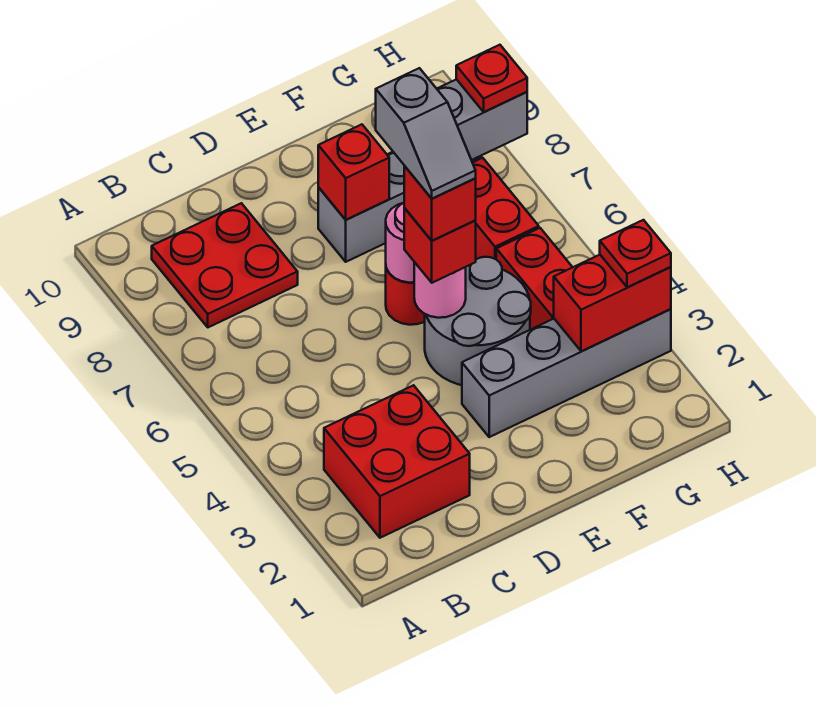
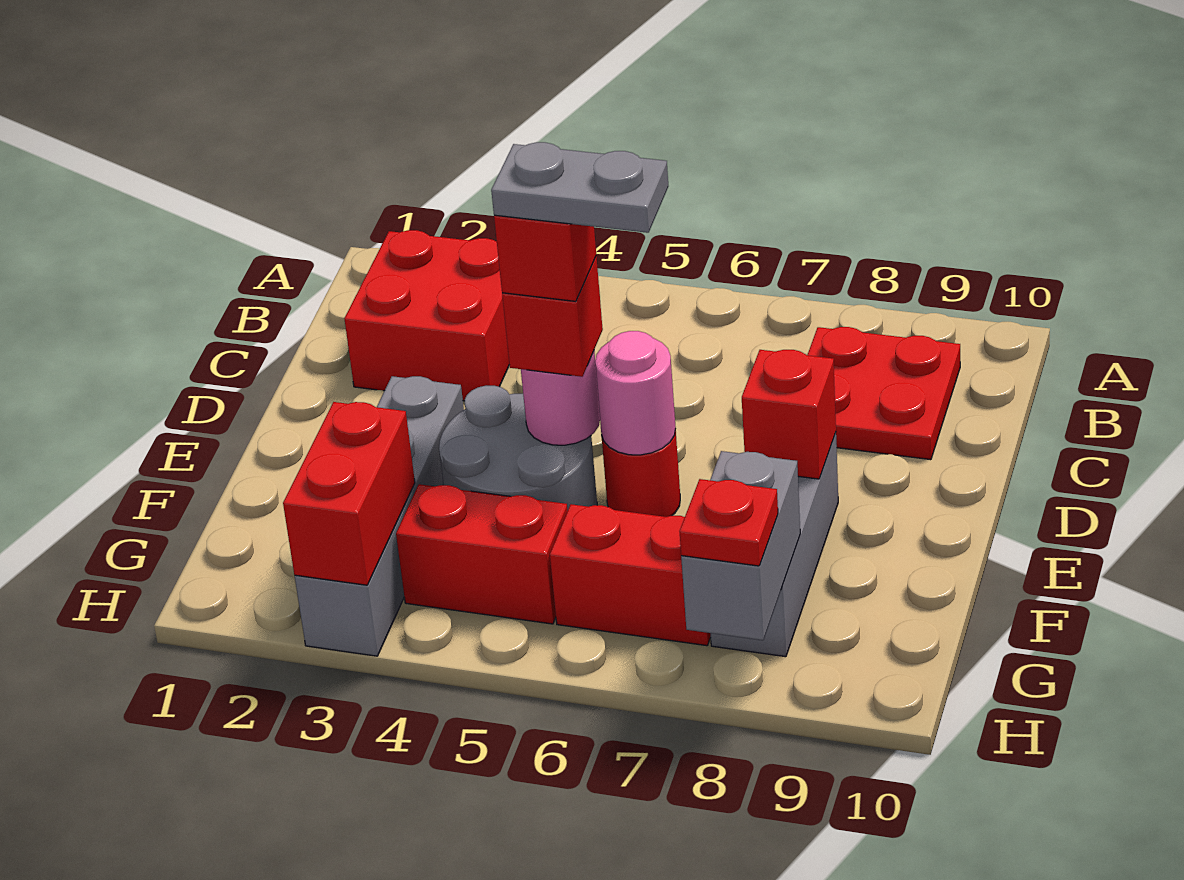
grey slope E5:E6 level 5 top 6 -> grey plate E5:E6 level 5
red plate H3 level 3 -> none

